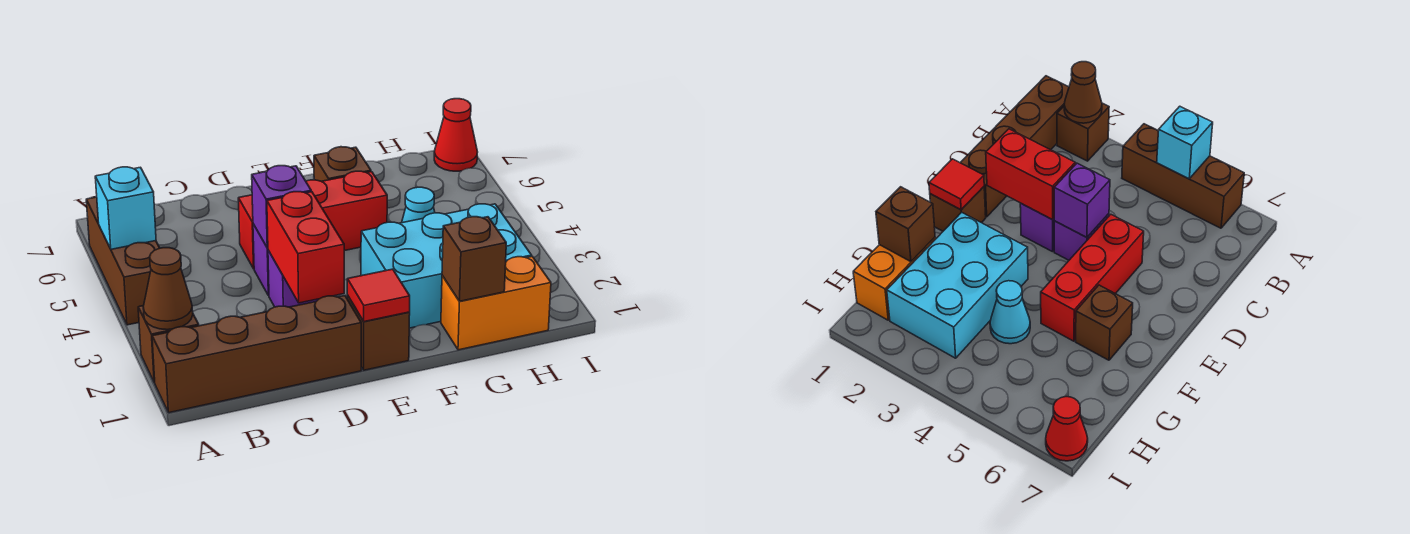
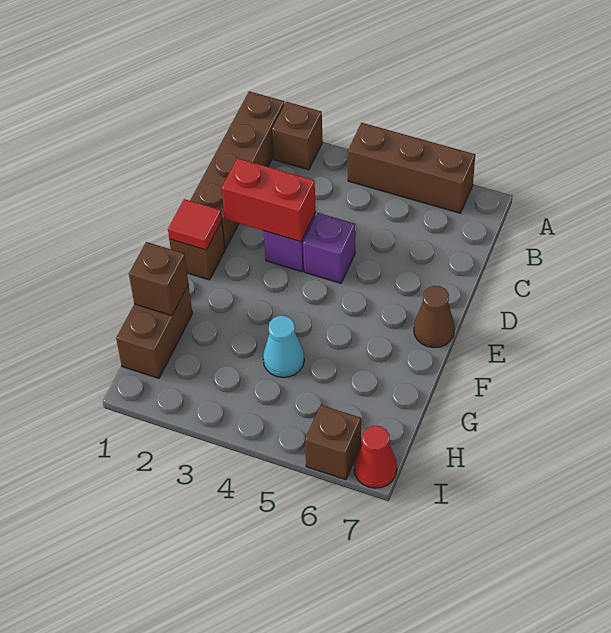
brown cone A2 level 2 -> brown cone E7 level 1
cyan brick A5 level 2 -> none
purple brick D4 level 2 -> none
red brick D5:F5 level 1 -> none
cyan brick F2:H3 level 1 -> none
brown brick F6 level 1 -> brown brick I6 level 1
orange brick G1:H1 level 1 -> brown brick G1:H1 level 1

